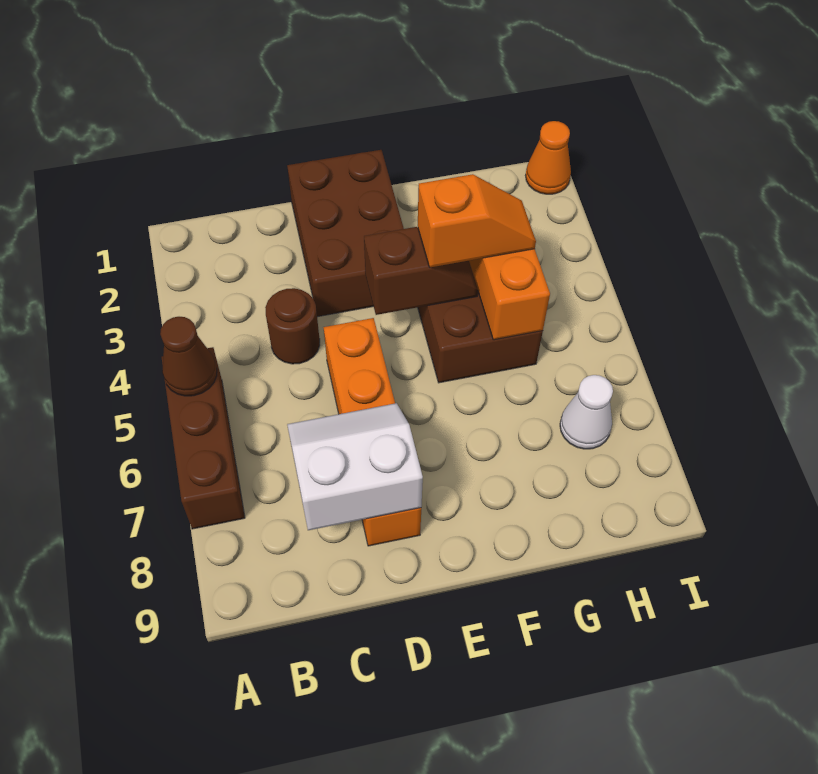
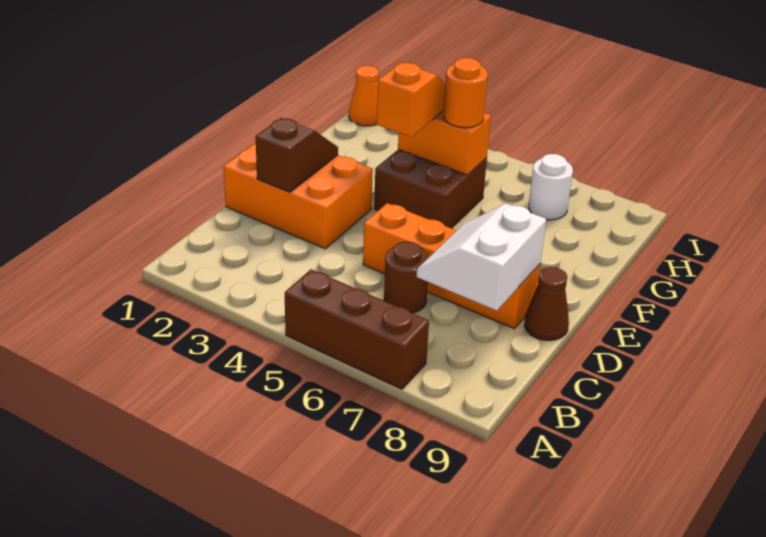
brown cone A5 level 2 -> brown cone D9 level 1
brown round brick C4 level 1 -> brown round brick C6 level 1
brown brick D1:E3 level 1 -> orange brick D1:E3 level 1
brown slope E4:F4 level 2 top E -> brown slope D2:E2 level 2 top D
none -> orange round brick G5 level 3
white cone H7 level 1 -> white round brick H7 level 1

